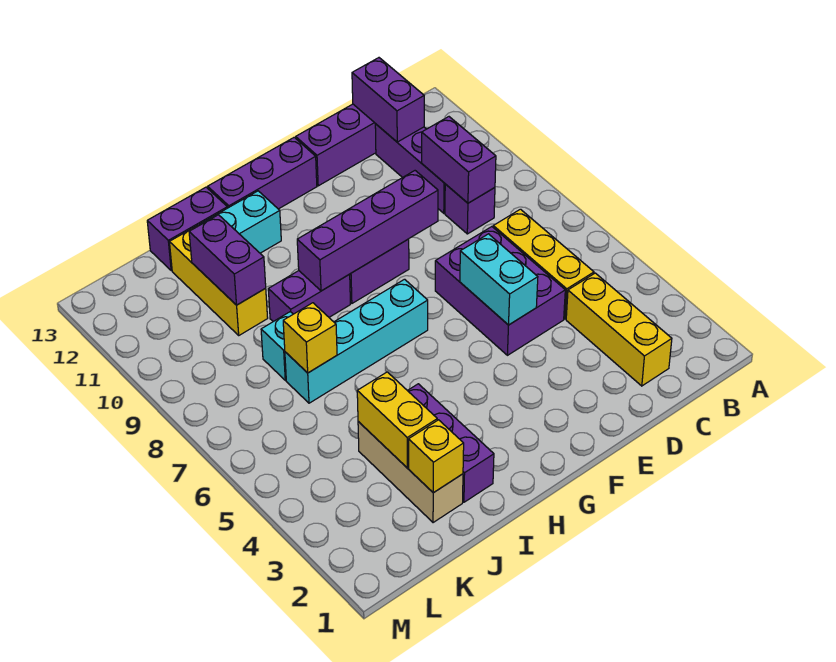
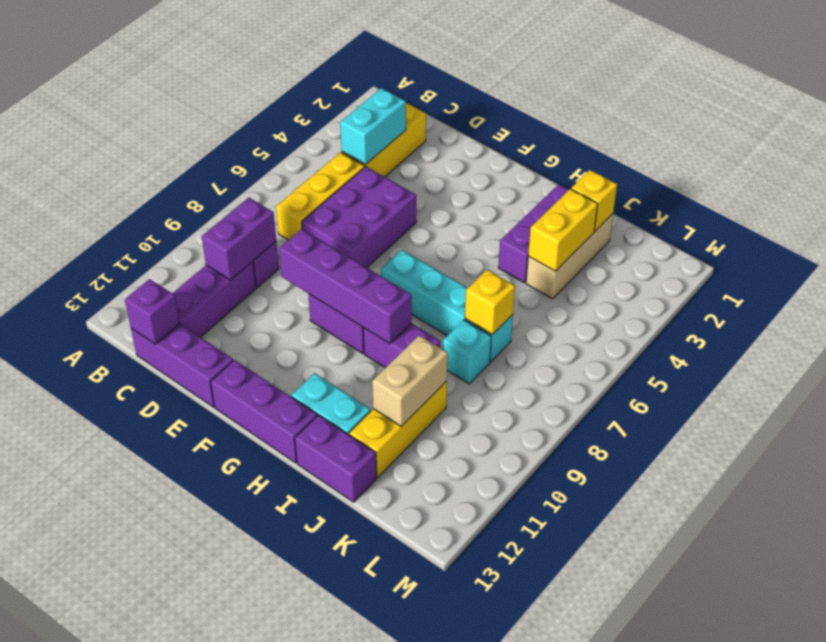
purple brick C12:C13 level 2 -> purple brick C13 level 2
cyan brick E5:E6 level 2 -> cyan brick C3:C4 level 2
purple brick J10:J11 level 2 -> tan brick J10:J11 level 2

